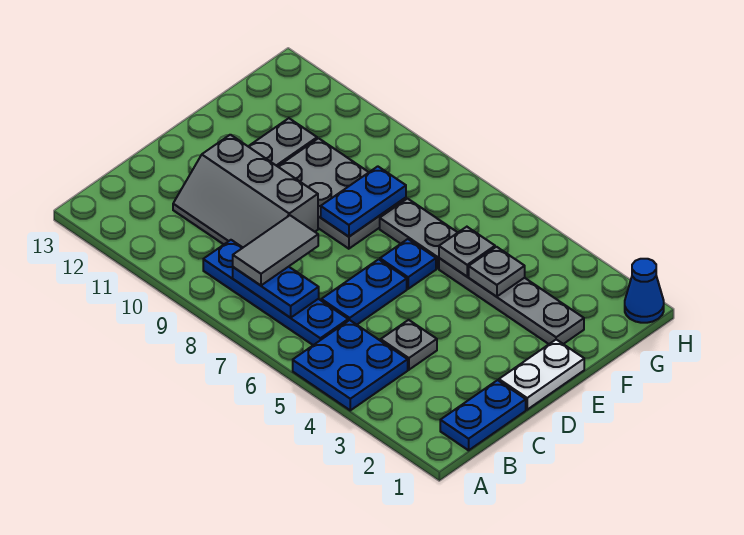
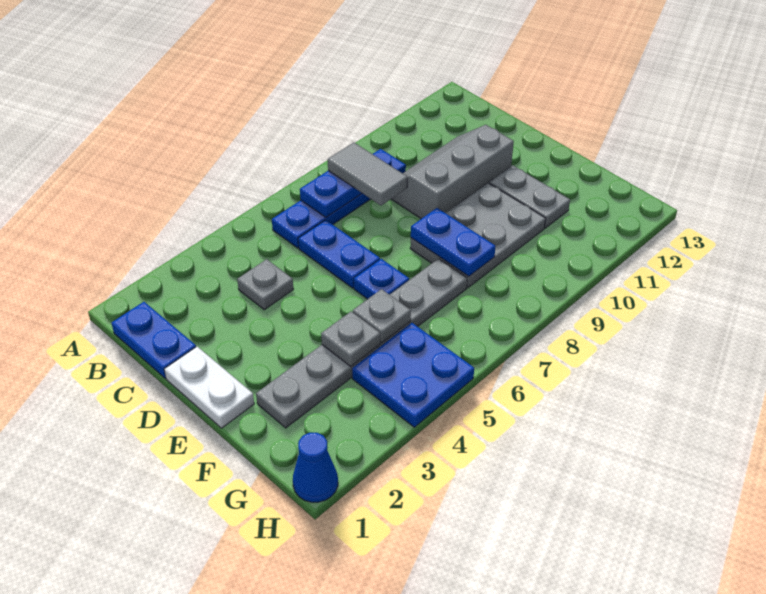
blue plate A4:B5 level 1 -> blue plate G4:H5 level 1

